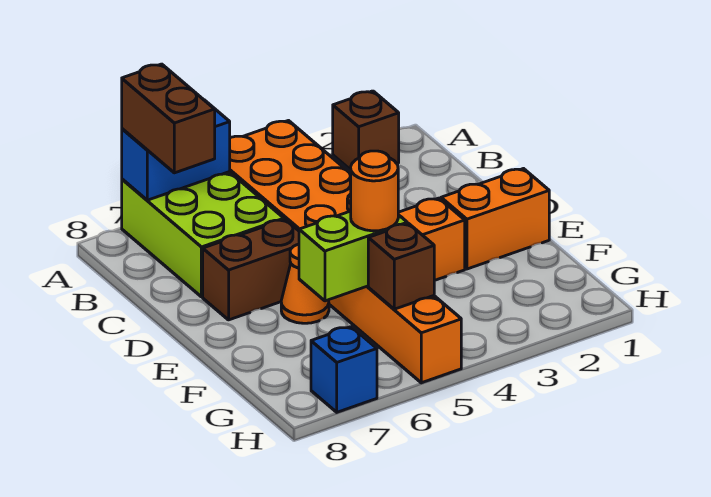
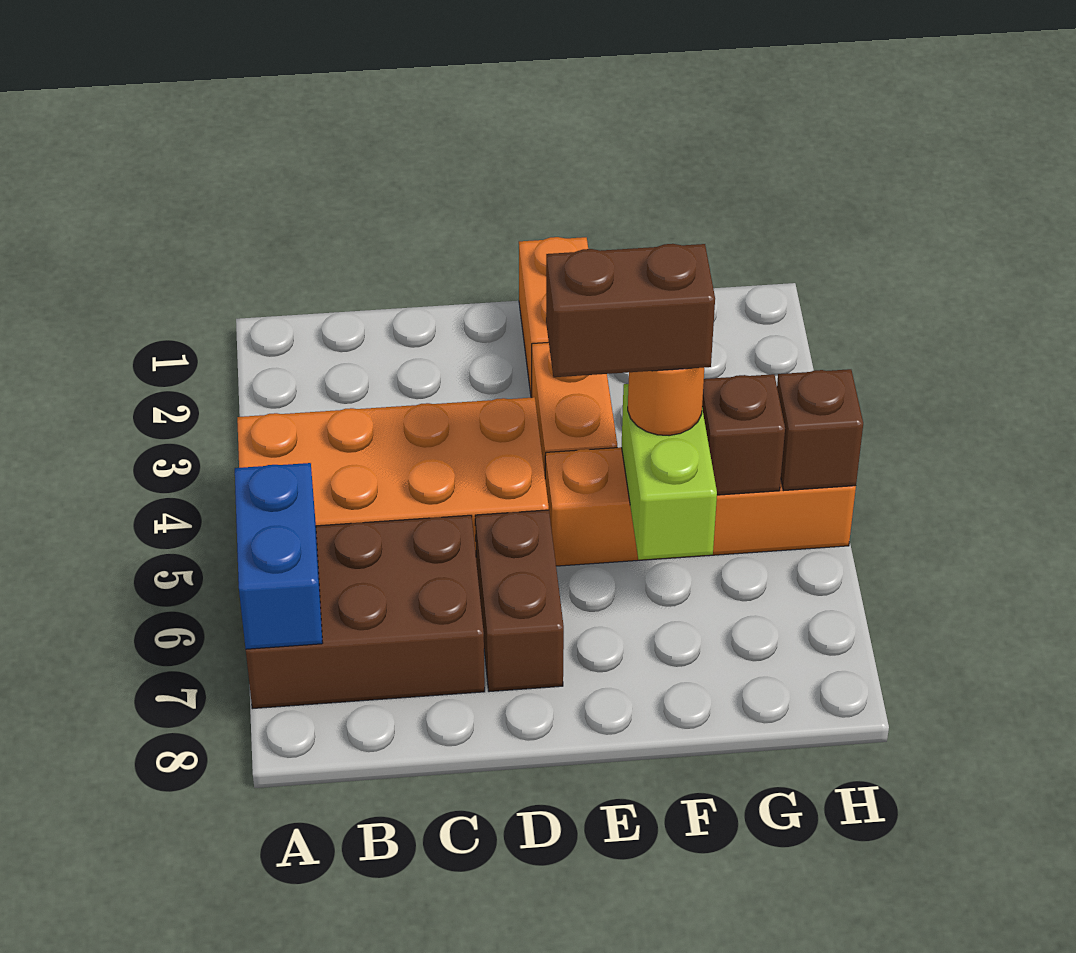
brown brick A2 level 1 -> brown brick H5 level 2
lime brick A6:C7 level 1 -> brown brick A6:C7 level 1
brown brick A7:B7 level 3 -> brown brick E5:F5 level 4
orange cone E6 level 1 -> none
blue brick H7 level 1 -> none

